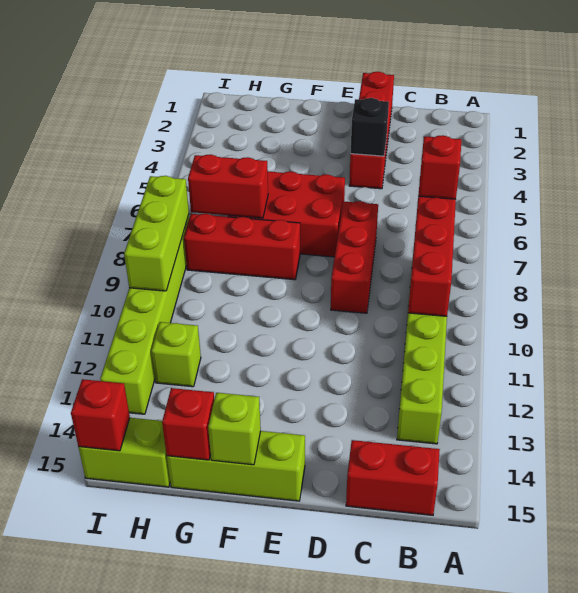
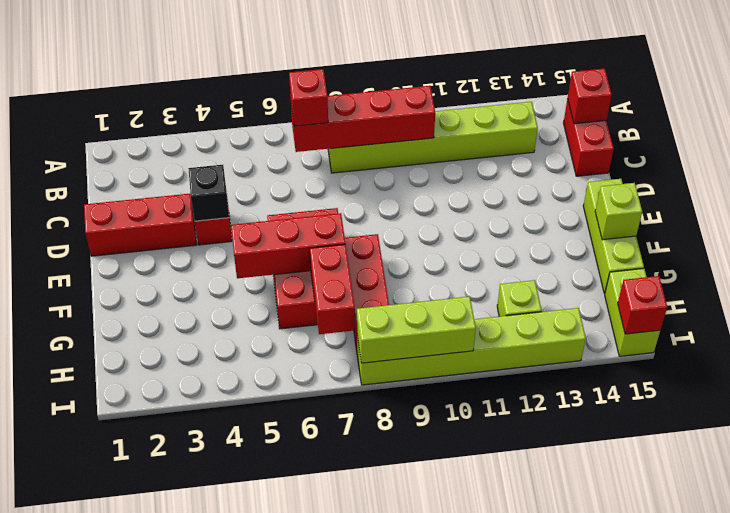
red brick D7:D9 level 1 -> red brick F5:F7 level 2
red brick G15 level 2 -> red brick B15 level 2

